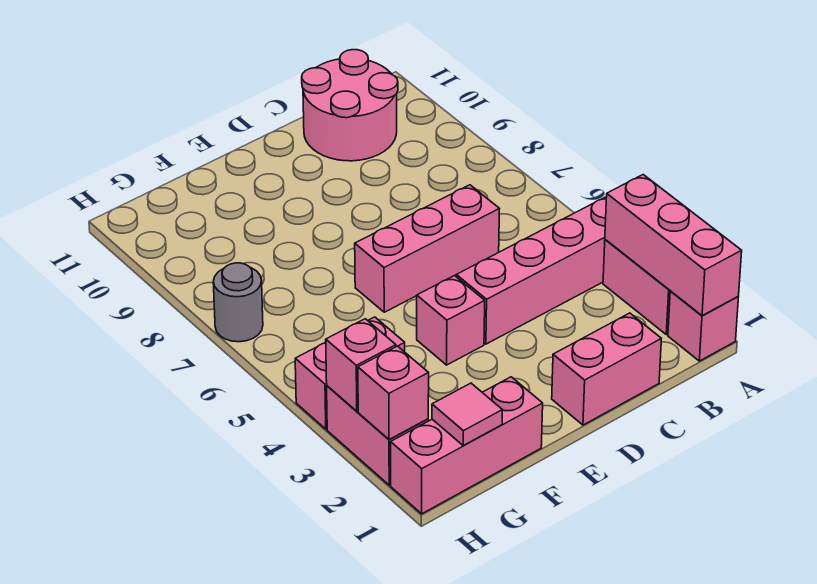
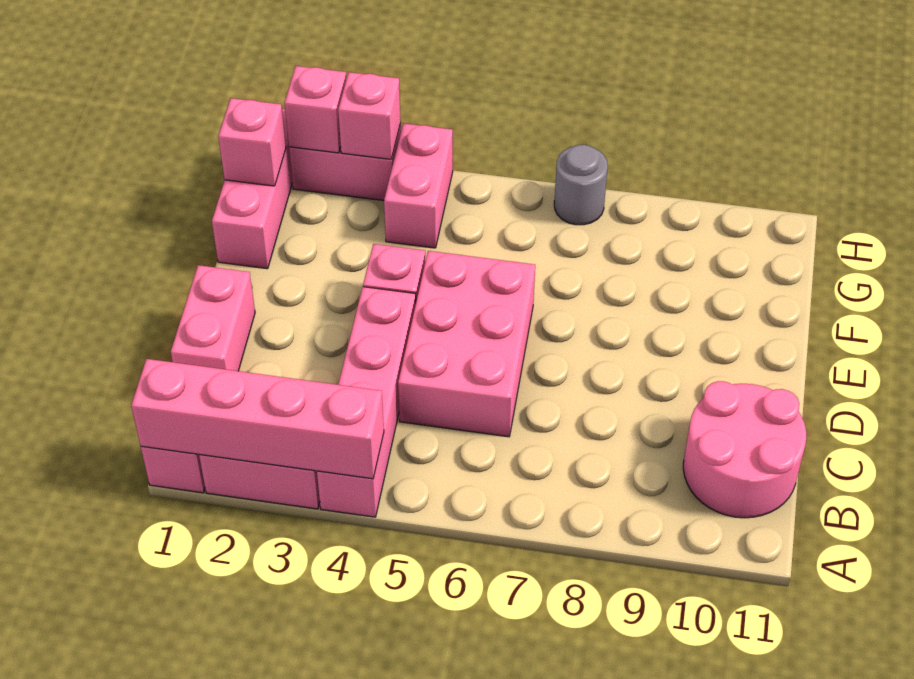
pink brick A1:A3 level 2 -> pink brick A1:A4 level 2
pink brick C6:E6 level 1 -> pink brick C5:E6 level 1
pink tile G1 level 2 -> pink brick G1 level 2

